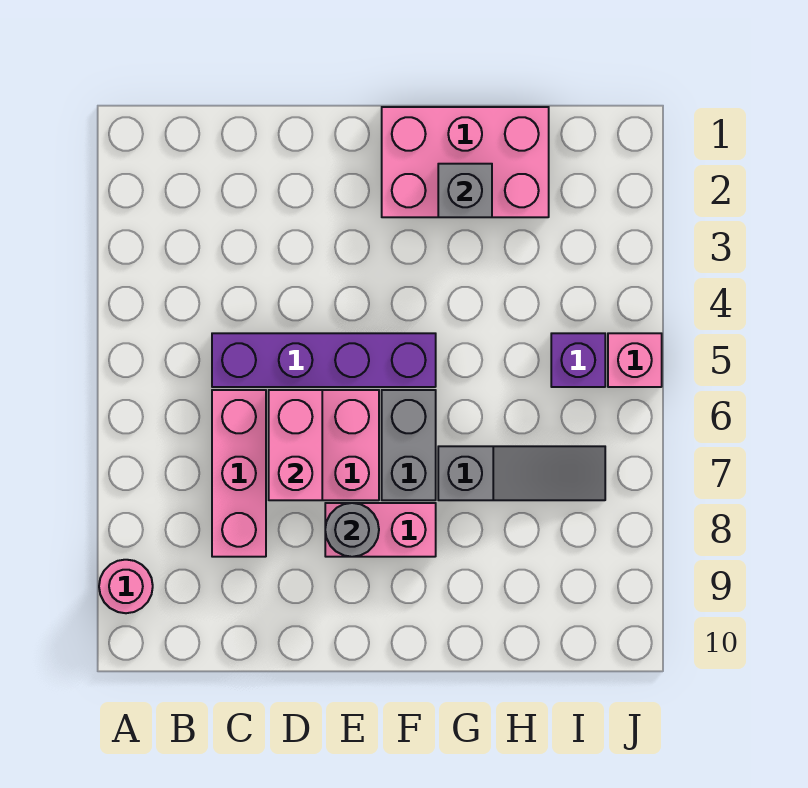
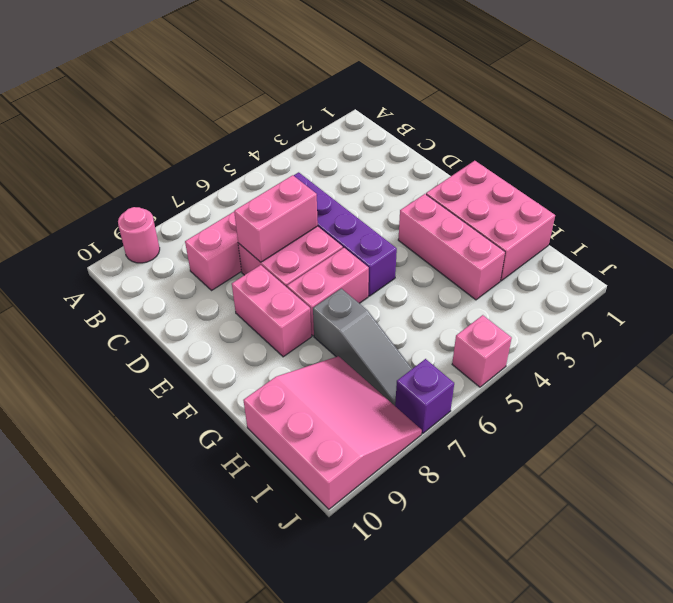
grey round brick E8 level 2 -> none
none -> pink brick F3:H3 level 1
grey brick F6:F7 level 1 -> pink brick F6:F7 level 1
grey brick G2 level 2 -> none
none -> pink slope H8:J10 level 1 top 10
purple brick I5 level 1 -> purple brick J7 level 1

